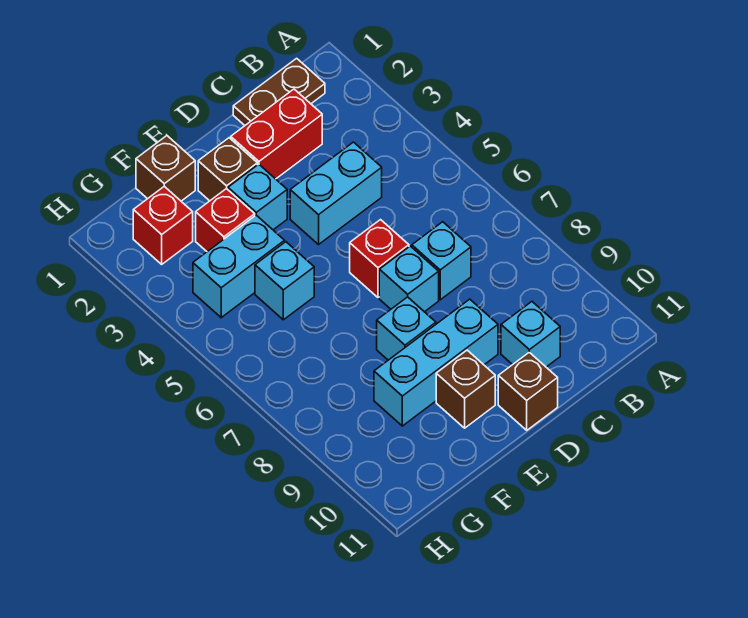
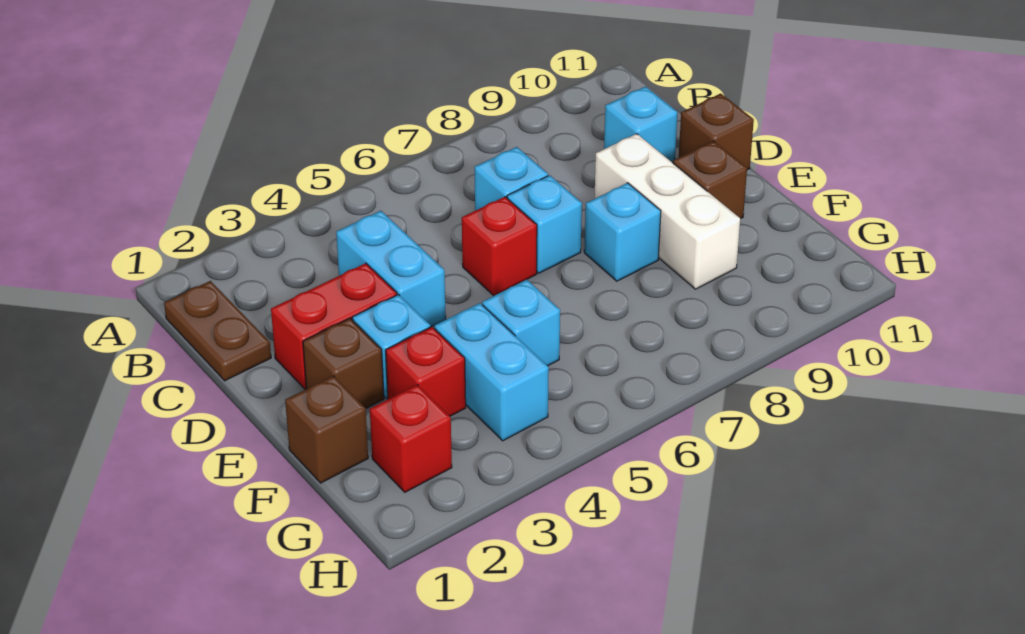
red brick C2:D2 level 1 -> red brick D2:D3 level 1
cyan brick D9:F9 level 1 -> white brick D9:F9 level 1

